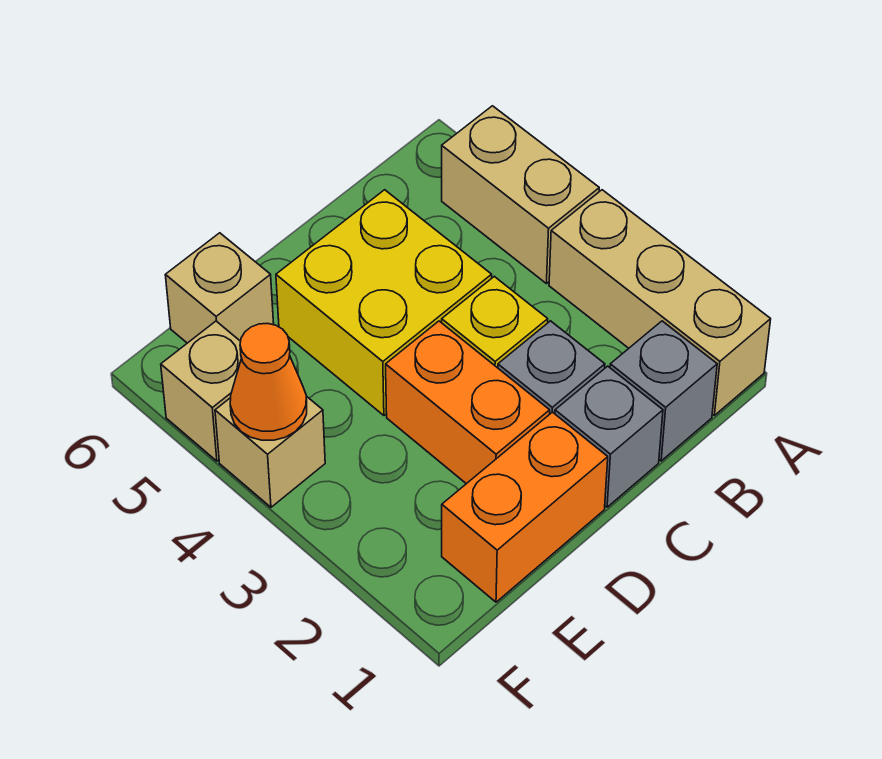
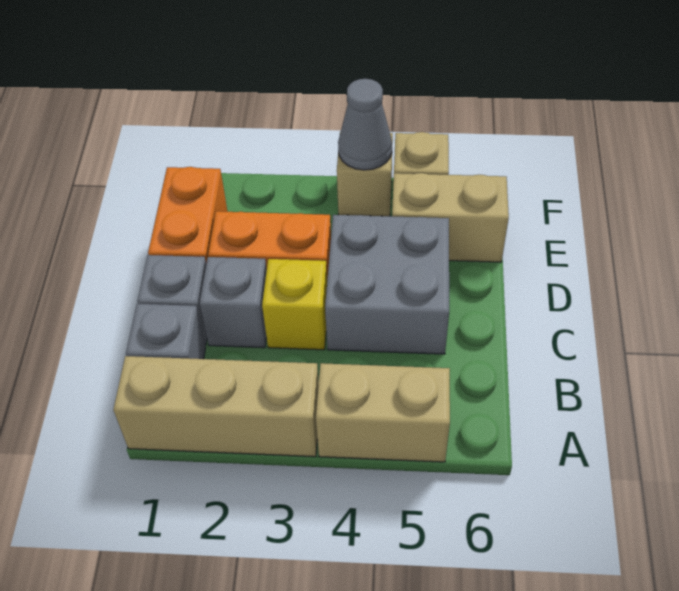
yellow brick C4:D5 level 1 -> grey brick C4:D5 level 1
tan brick E6 level 1 -> tan brick E5:E6 level 1
orange cone F4 level 2 -> grey cone F4 level 2

